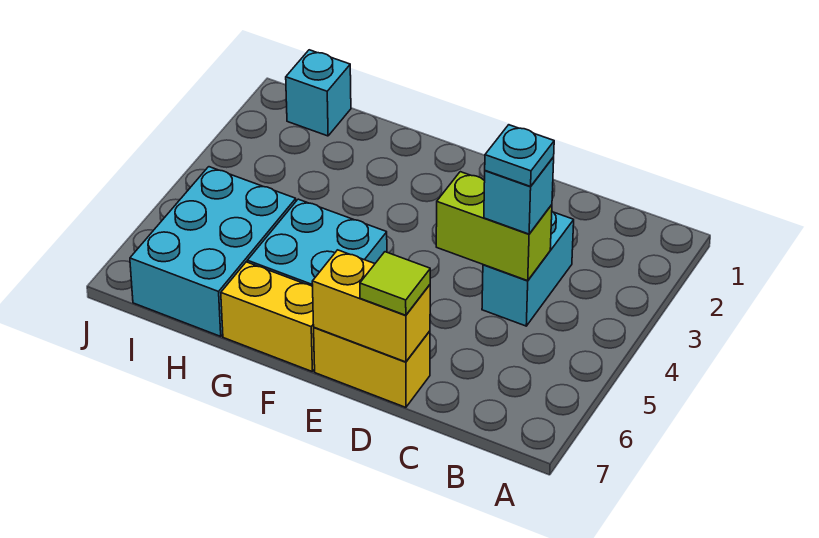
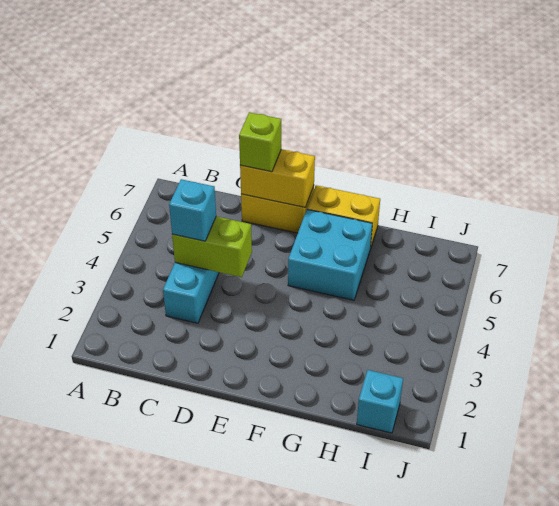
cyan plate C4 level 4 -> none
lime tile D7 level 3 -> lime brick D7 level 3
cyan brick H5:I7 level 1 -> none

